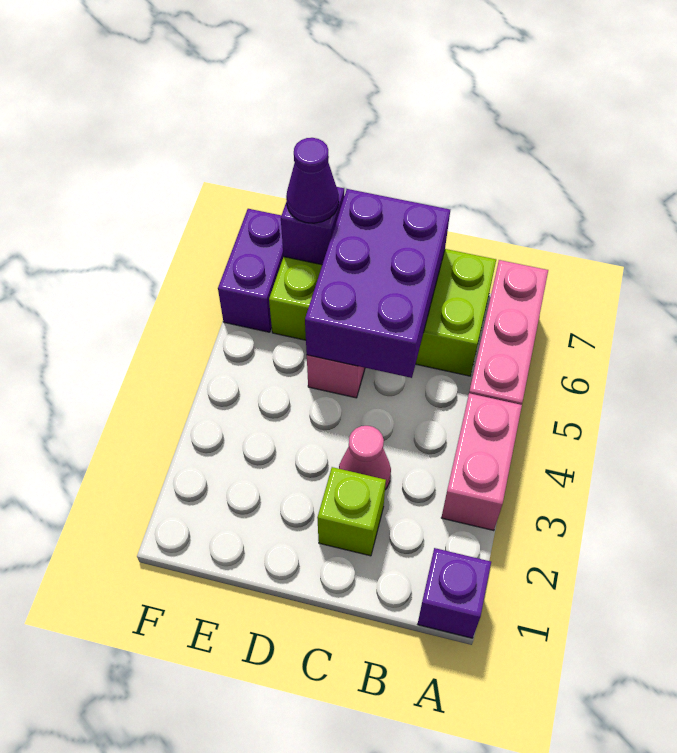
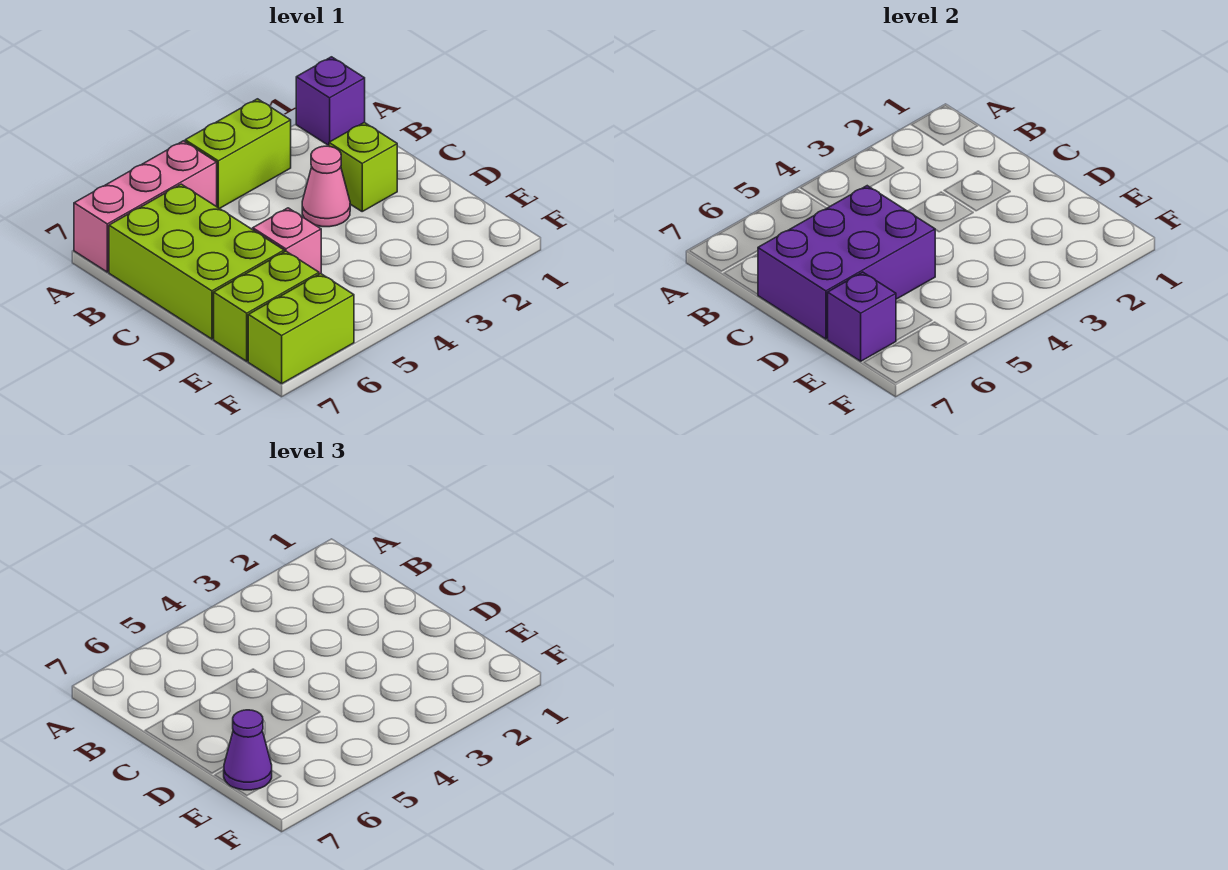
pink brick A3:A4 level 1 -> lime brick A3:A4 level 1
purple brick F6:F7 level 1 -> lime brick F6:F7 level 1

